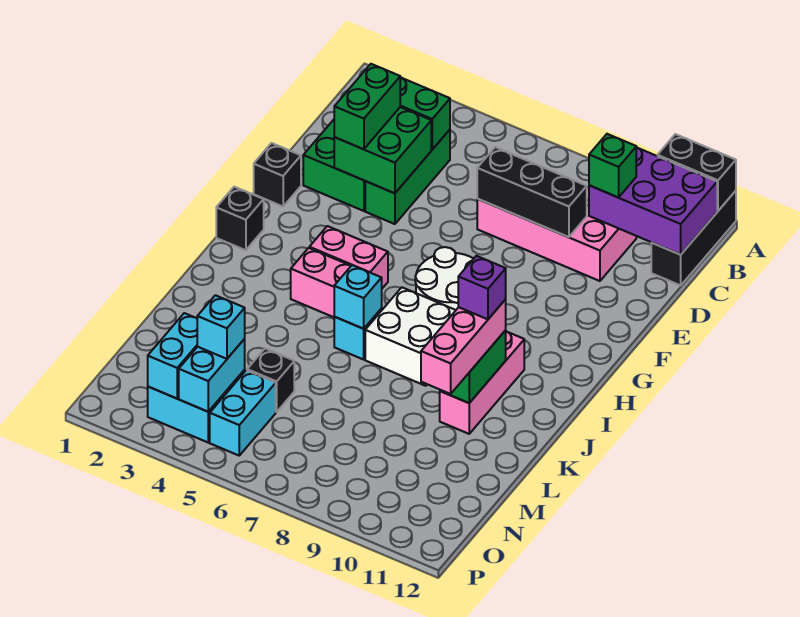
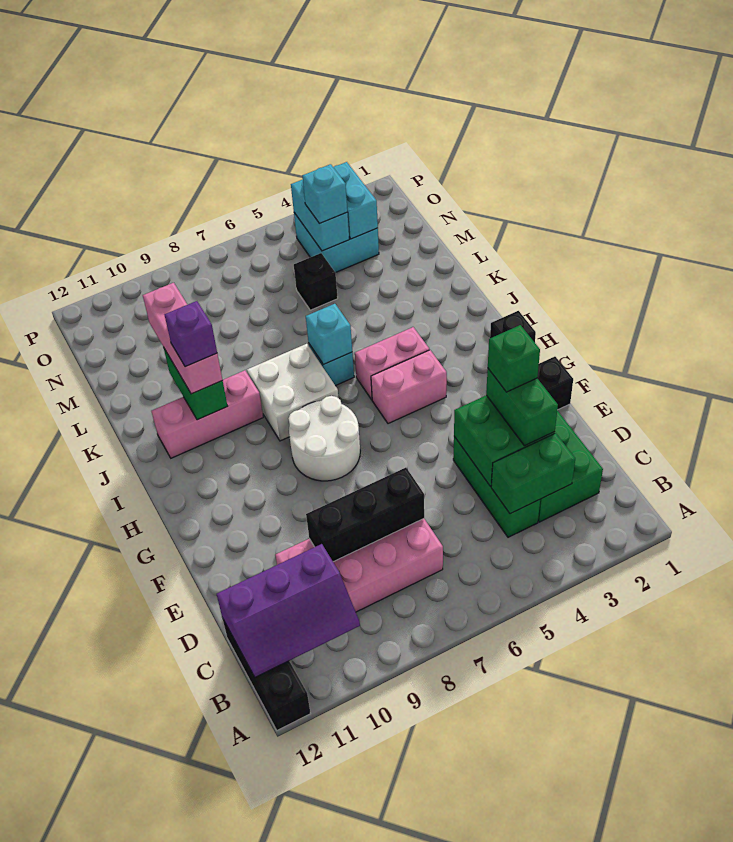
black brick A11:A12 level 2 -> none
purple brick B10:C12 level 2 -> purple slope B10:C12 level 2 top C
green brick C10 level 3 -> green brick E3 level 4
pink brick I10:K10 level 1 -> pink brick J9:J11 level 1
cyan brick N5:O5 level 1 -> none

